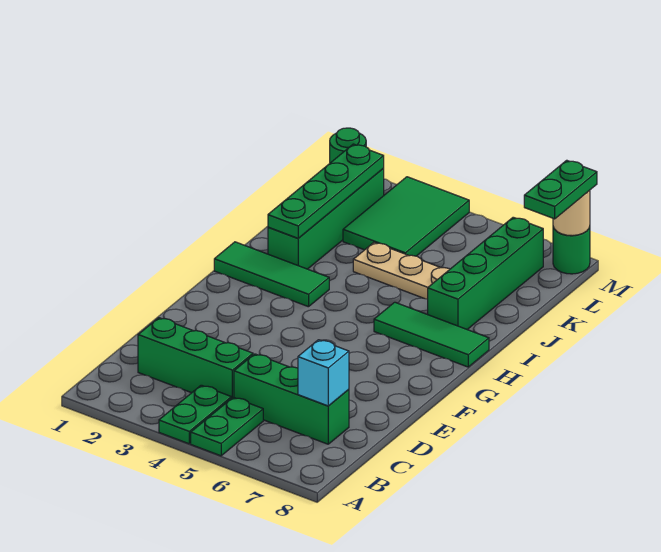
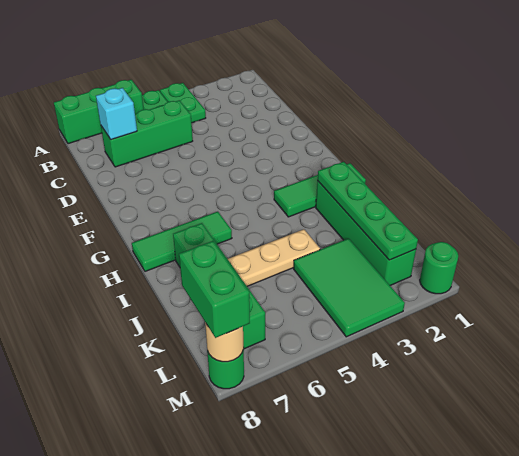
green brick C2:C4 level 1 -> green brick A6:A8 level 1
green plate L8:M8 level 3 -> green brick L8:M8 level 3

